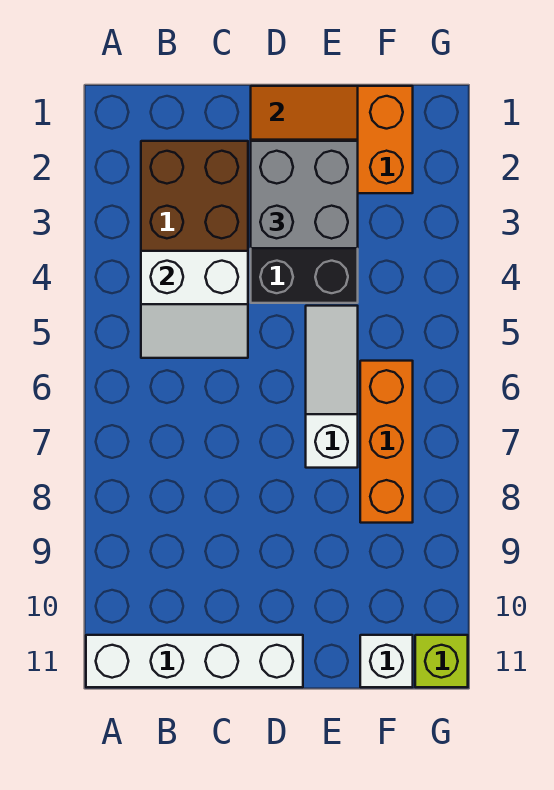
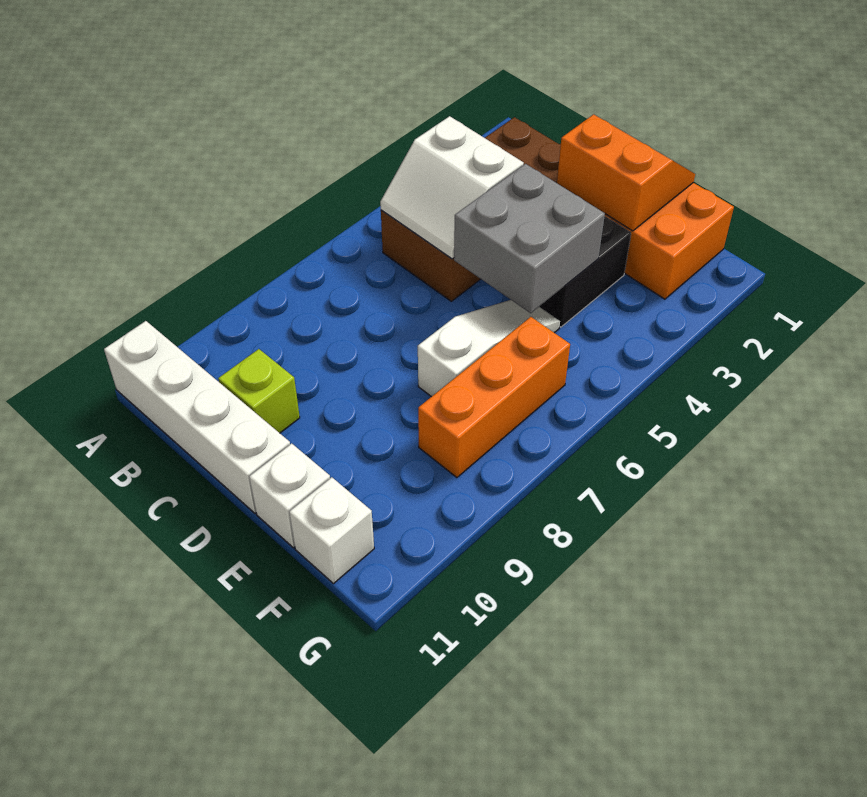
grey brick D2:E3 level 3 -> grey brick D4:E5 level 2
none -> white brick E11 level 1
lime brick G11 level 1 -> lime brick C10 level 1

